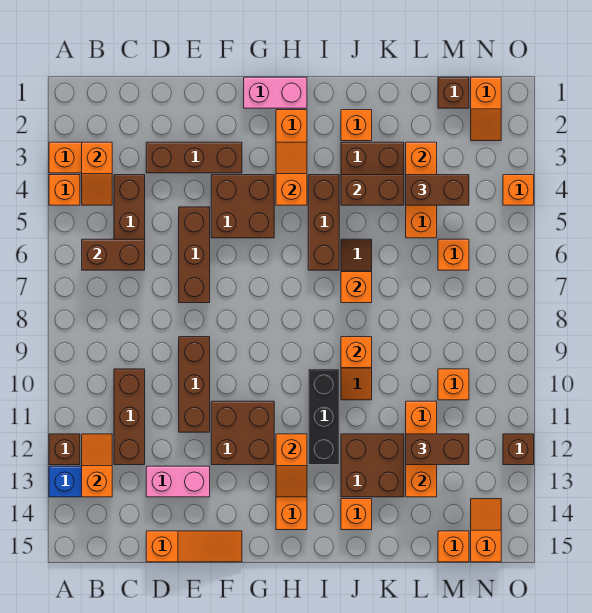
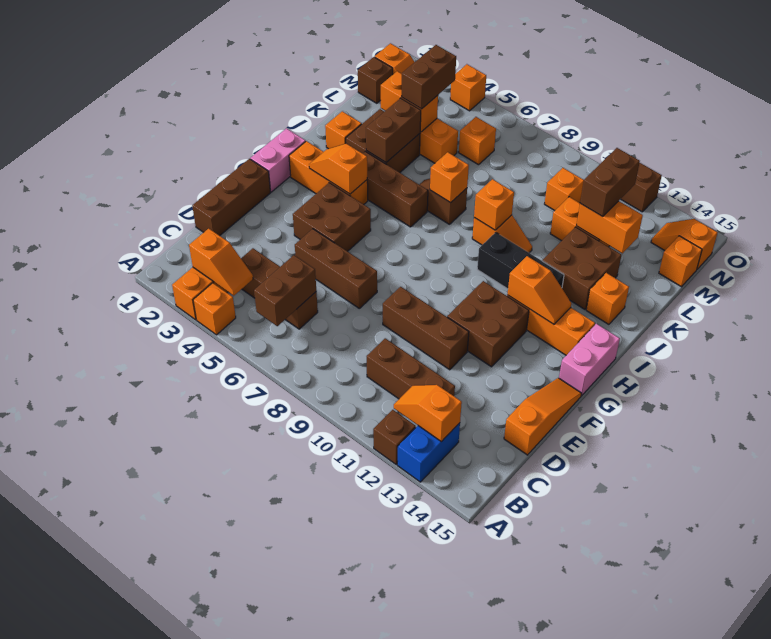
brown brick D3:F3 level 1 -> brown brick D1:F1 level 1
pink brick D13:E13 level 1 -> pink brick G15:H15 level 1

